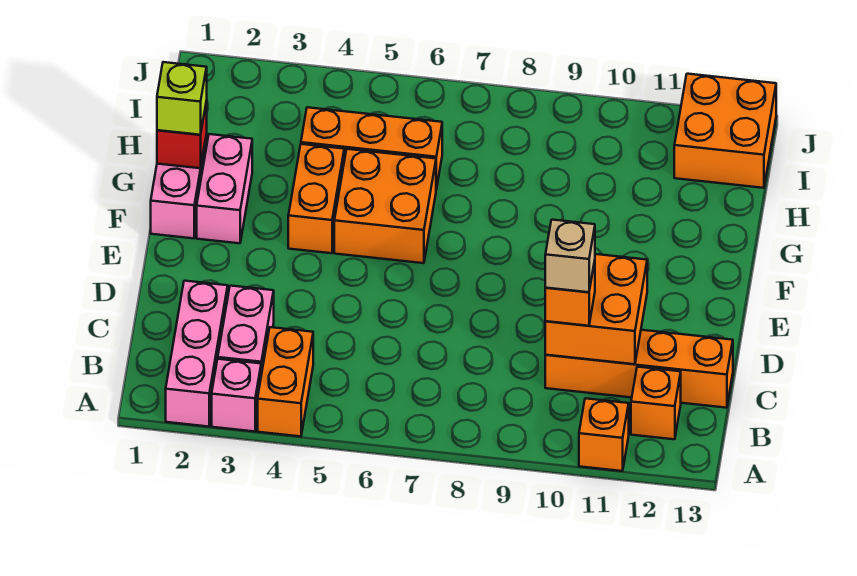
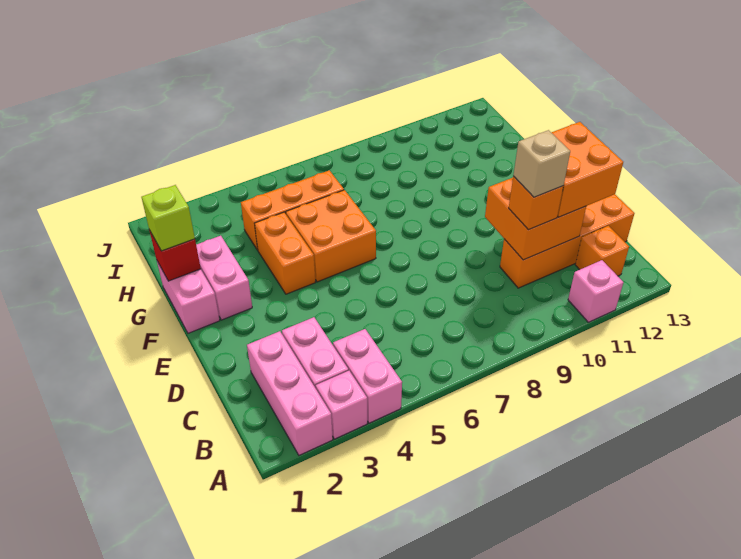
orange brick A4:B4 level 1 -> pink brick A4:B4 level 1
orange brick A11 level 1 -> pink brick A11 level 1
orange brick I12:J13 level 1 -> orange brick C11:D12 level 3

